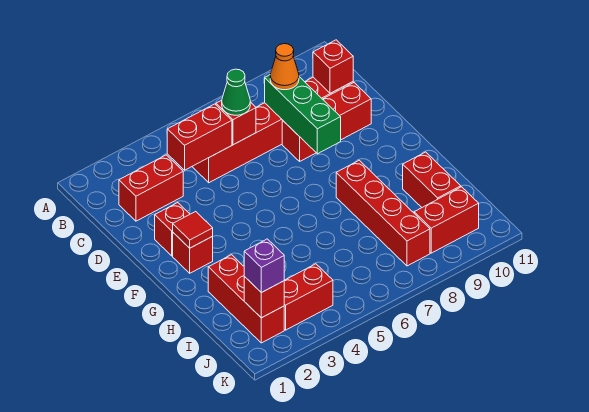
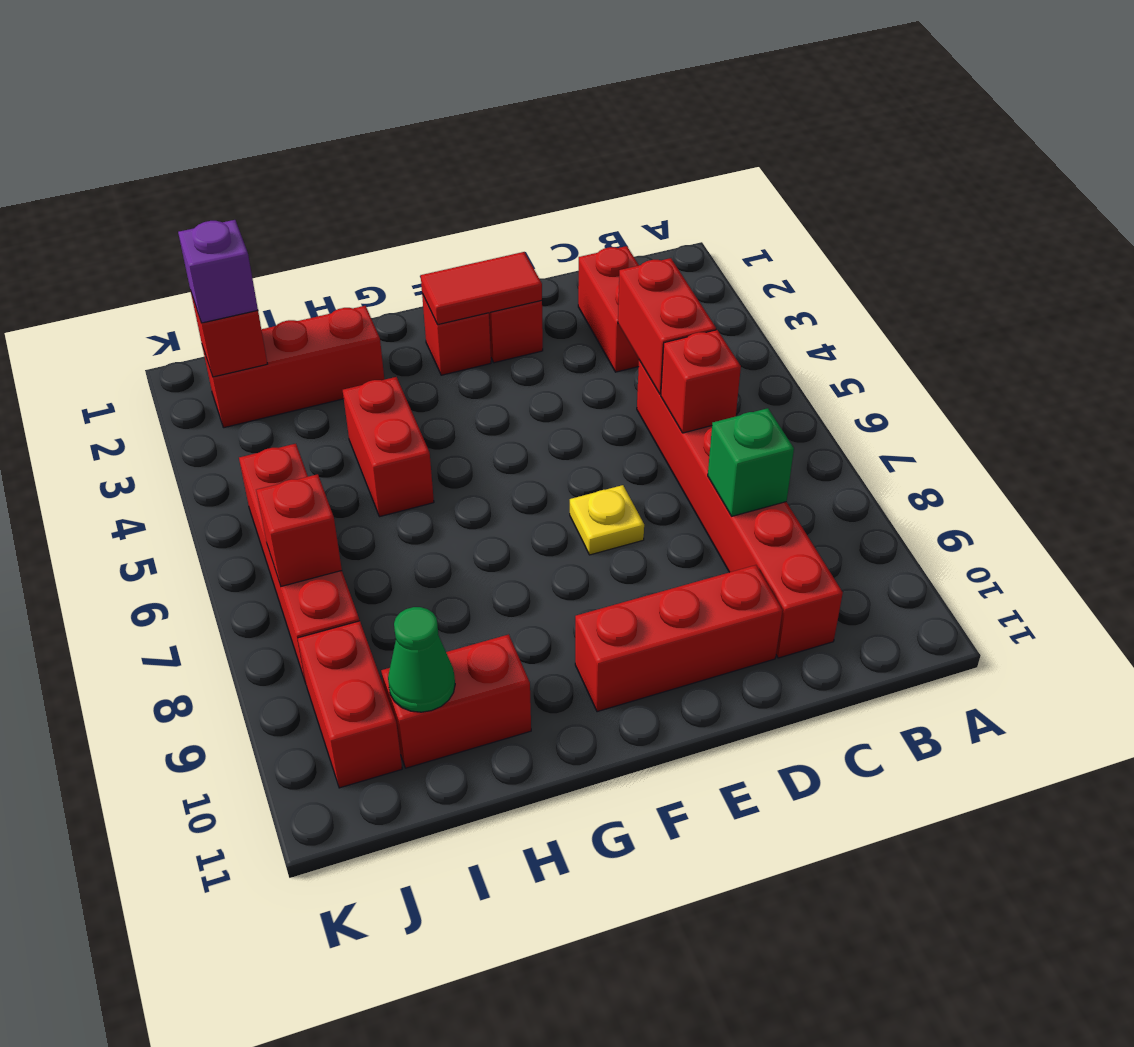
green cone C6 level 3 -> green cone I10 level 2
green brick C8:E8 level 2 -> green brick C8 level 2
orange cone C8 level 3 -> none
red brick C10 level 2 -> red brick J7 level 2
red brick D8:D10 level 1 -> red brick D10:F10 level 1
none -> yellow plate E7 level 1
red tile F2 level 2 -> red tile E2:F2 level 2
red brick G8:J8 level 1 -> red brick J5:J8 level 1
red brick J3:J4 level 1 -> red brick H4:H5 level 1

